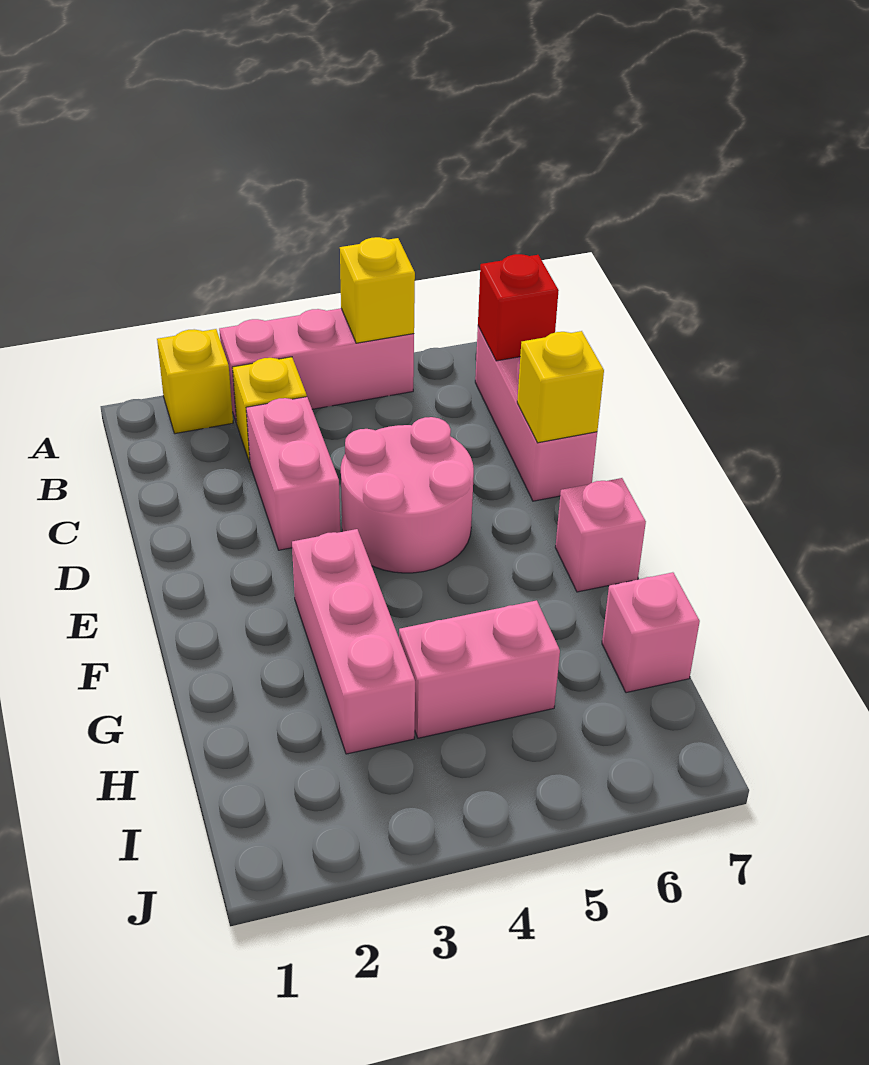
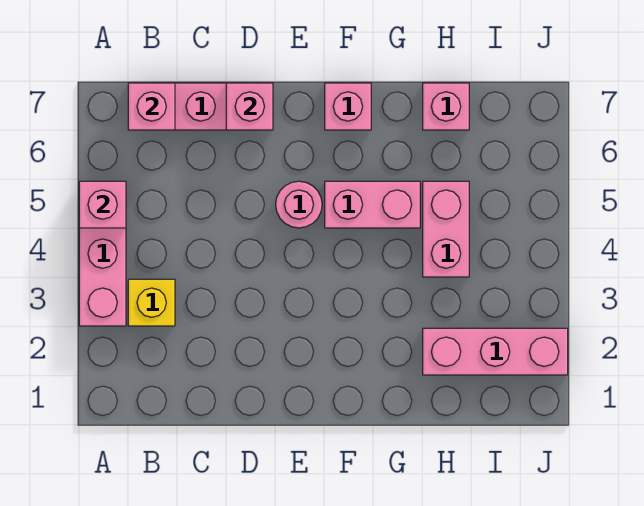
yellow brick A2 level 1 -> none
yellow brick A5 level 2 -> pink brick A5 level 2
red brick B7 level 2 -> pink brick B7 level 2
pink brick C3:D3 level 1 -> pink brick F5:G5 level 1
pink round brick D4:E5 level 1 -> pink round brick E5 level 1
yellow brick D7 level 2 -> pink brick D7 level 2
pink brick F3:H3 level 1 -> pink brick H2:J2 level 1

